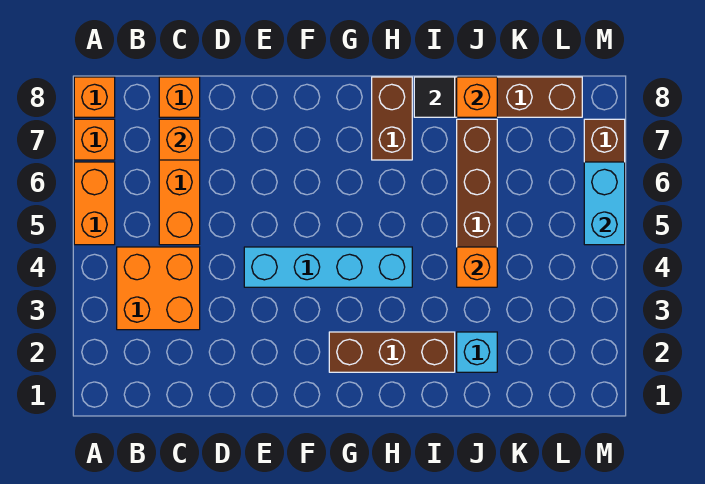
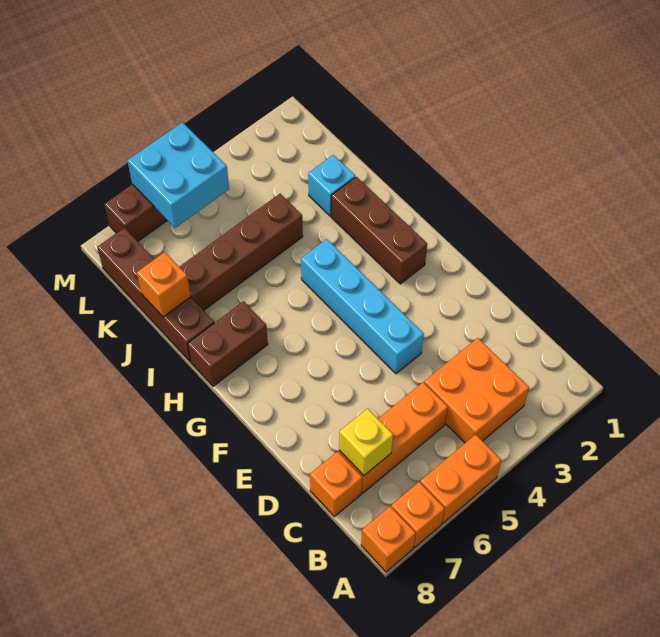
orange brick C7 level 2 -> yellow brick C7 level 2
black tile I8 level 2 -> none
orange brick J4 level 2 -> none
cyan brick M5:M6 level 2 -> cyan brick L5:M6 level 2

